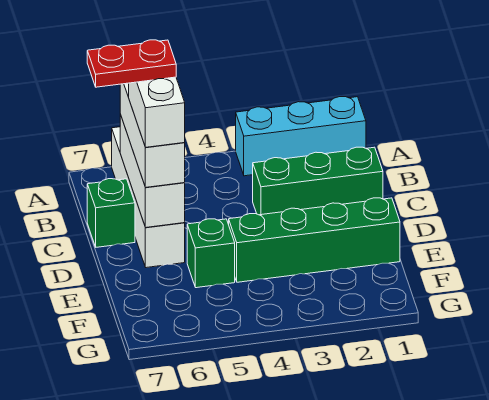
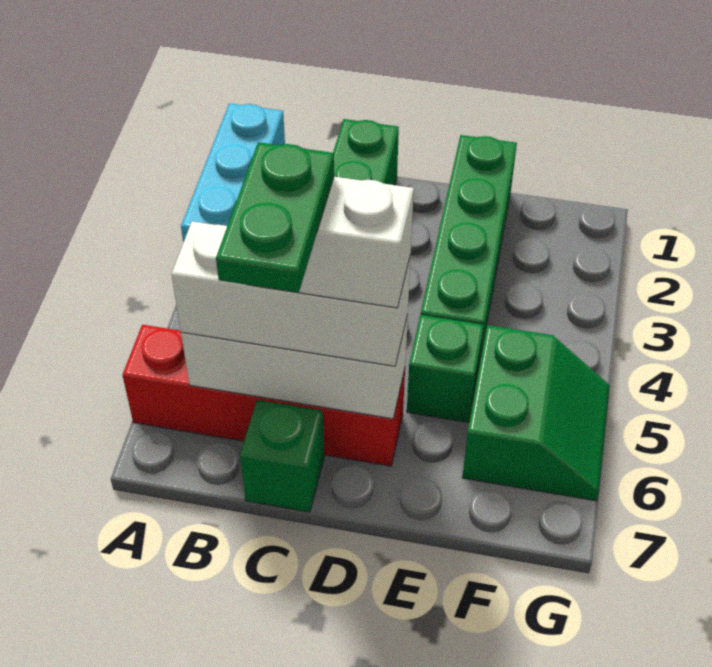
white brick A6:D6 level 1 -> red brick A6:D6 level 1
red plate C6:C7 level 5 -> green plate C6:C7 level 5
none -> green slope F5:G6 level 1 top F

